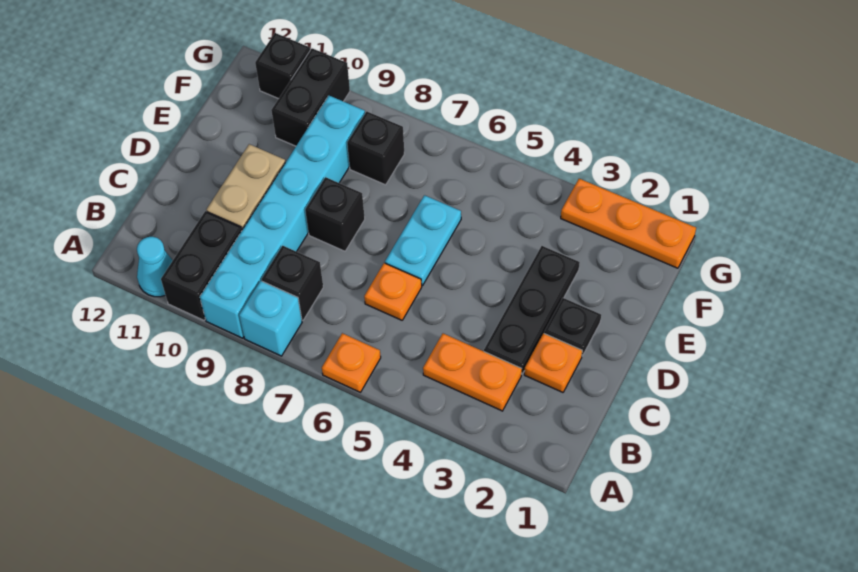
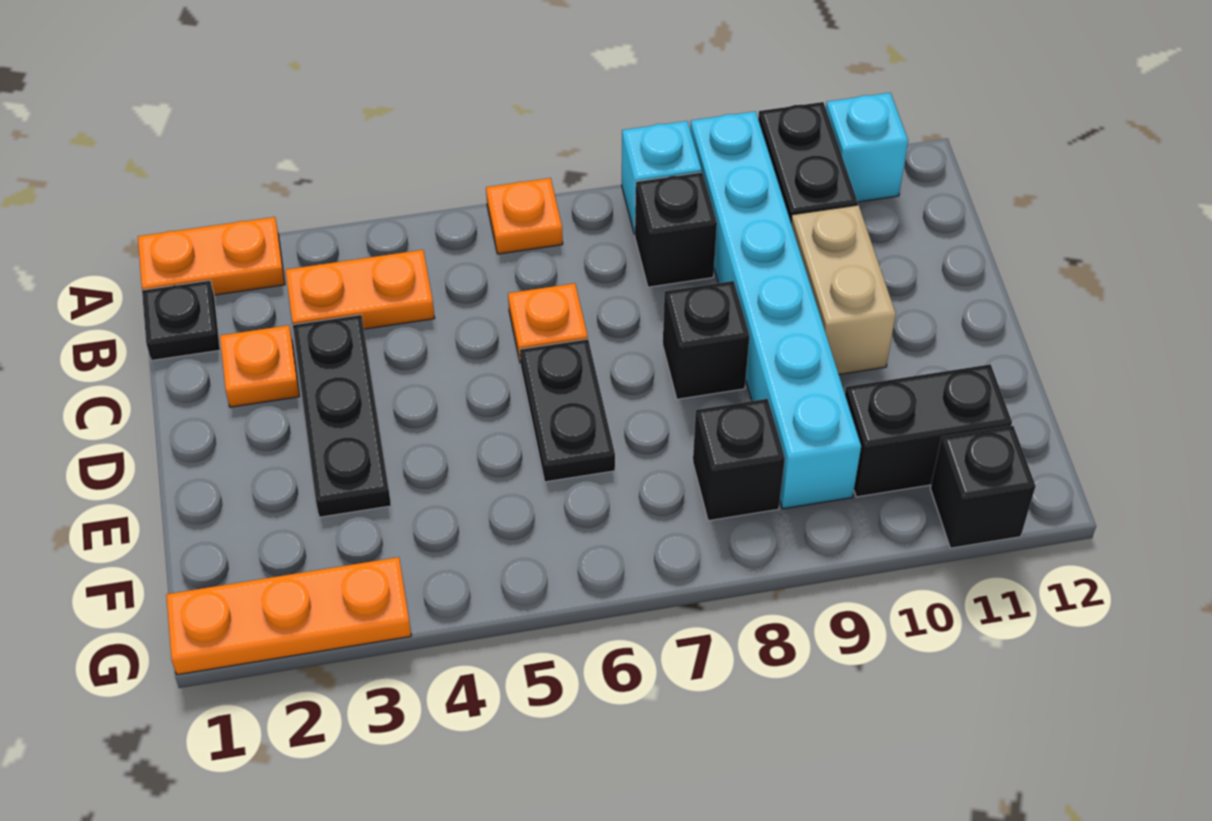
none -> orange plate A1:A2 level 1
cyan cone A11 level 1 -> cyan brick A11 level 1
black plate D2 level 1 -> black plate B1 level 1
cyan plate D6:E6 level 1 -> black plate D6:E6 level 1
black brick F10:G10 level 1 -> black brick F10:F11 level 1

